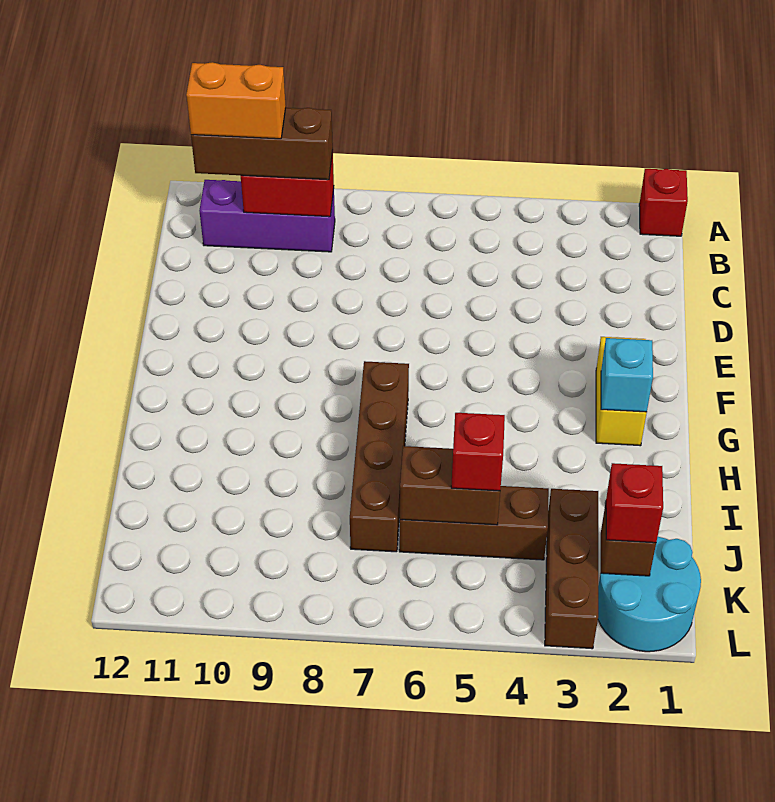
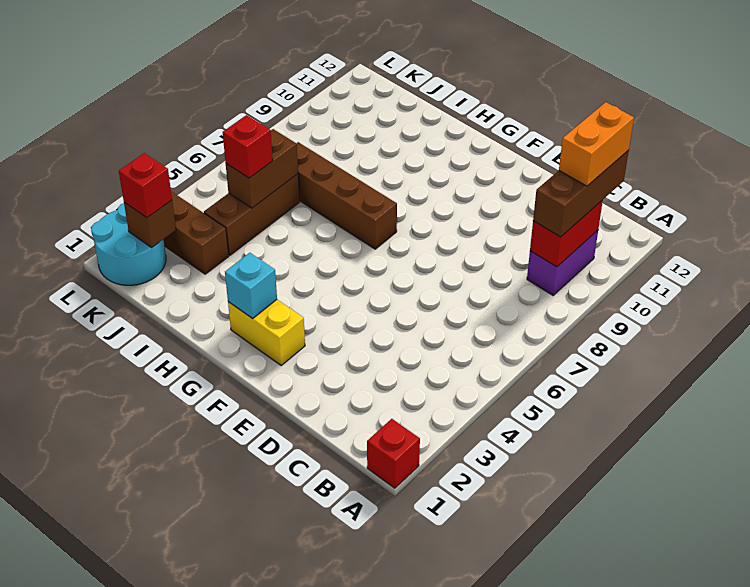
purple brick B9:B11 level 1 -> purple brick B9:B10 level 1

